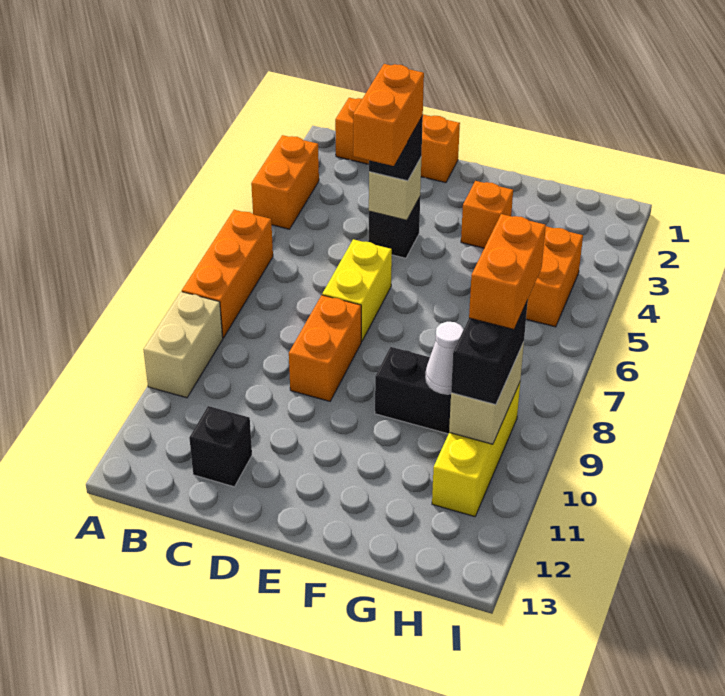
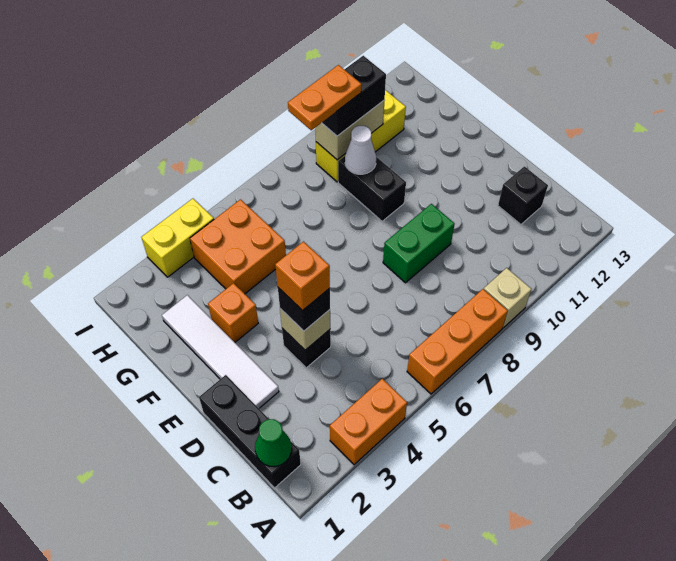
tan brick A9:A10 level 1 -> tan brick A9 level 1
orange brick B1:D1 level 1 -> black brick B1:D1 level 1
none -> green cone B1 level 2
none -> white tile D2:G2 level 1
orange brick D4:D5 level 4 -> orange brick D4 level 4
yellow brick D6:D7 level 1 -> yellow brick I3:I4 level 1
orange brick D8:D9 level 1 -> green brick D8:D9 level 1
orange brick H8:H9 level 4 -> orange plate H8:H9 level 4

